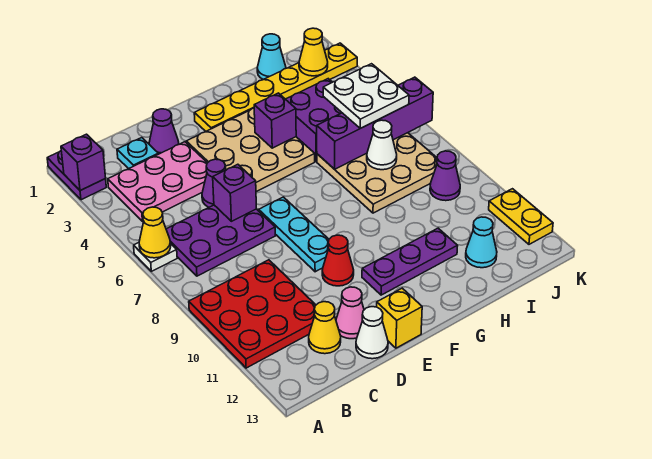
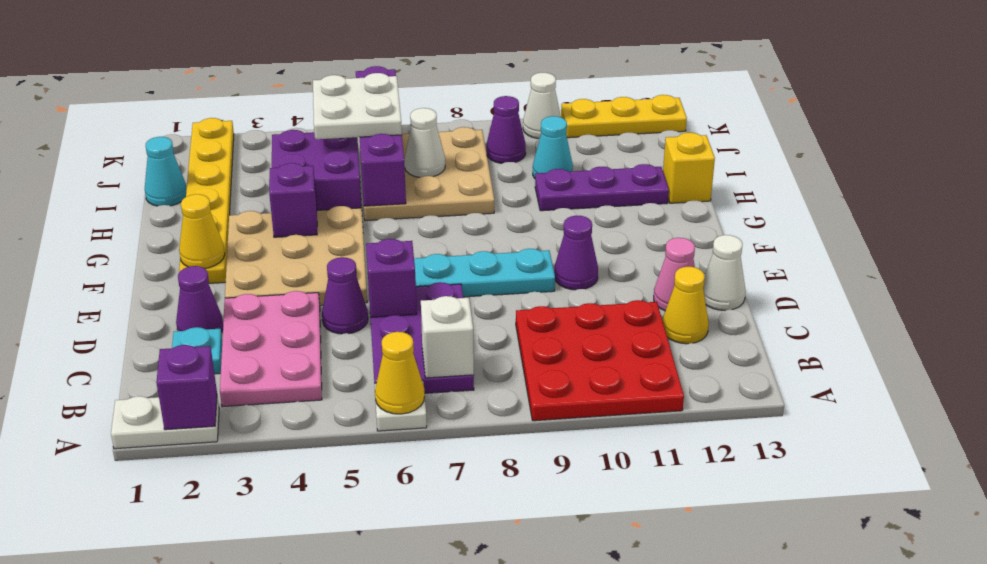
purple plate A1:A2 level 1 -> white plate A1:A2 level 1
none -> white brick B7 level 2
red cone E10 level 1 -> purple cone E10 level 1
yellow brick E13 level 1 -> yellow brick H13 level 1
purple plate F11:H11 level 1 -> purple plate H10:H12 level 1
cyan cone I12 level 1 -> cyan cone I10 level 1
yellow cone J2 level 2 -> yellow cone F2 level 2
none -> white cone K10 level 1
yellow plate K11:K12 level 1 -> yellow plate K11:K13 level 1

